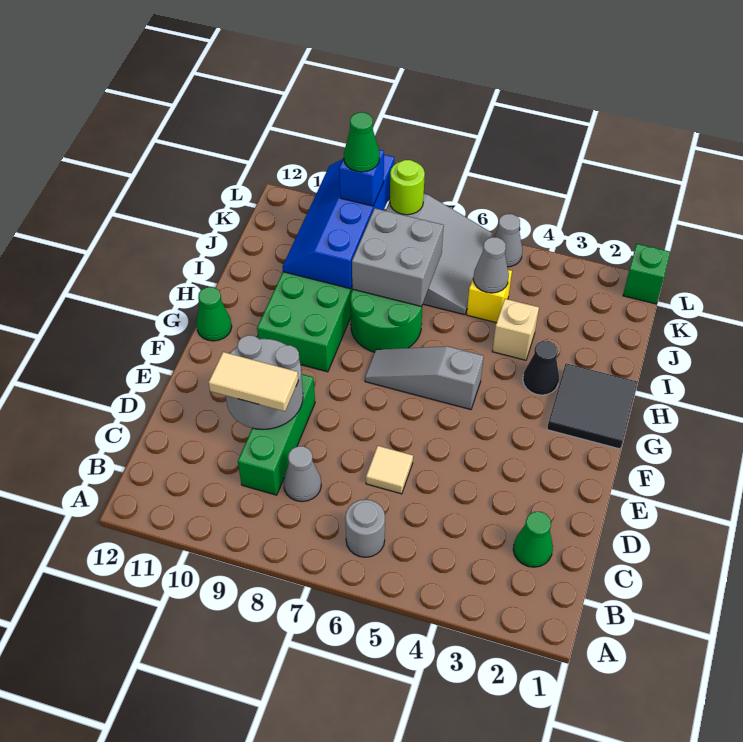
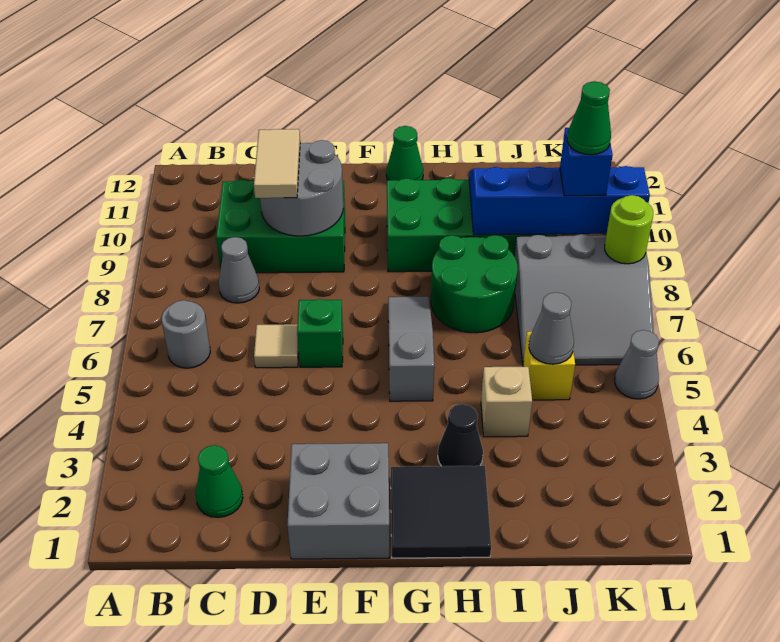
green brick C9:E9 level 1 -> green brick C9:E10 level 1
grey brick I7:J8 level 2 -> grey brick E1:F2 level 1
green brick L1 level 1 -> green brick E6 level 1

